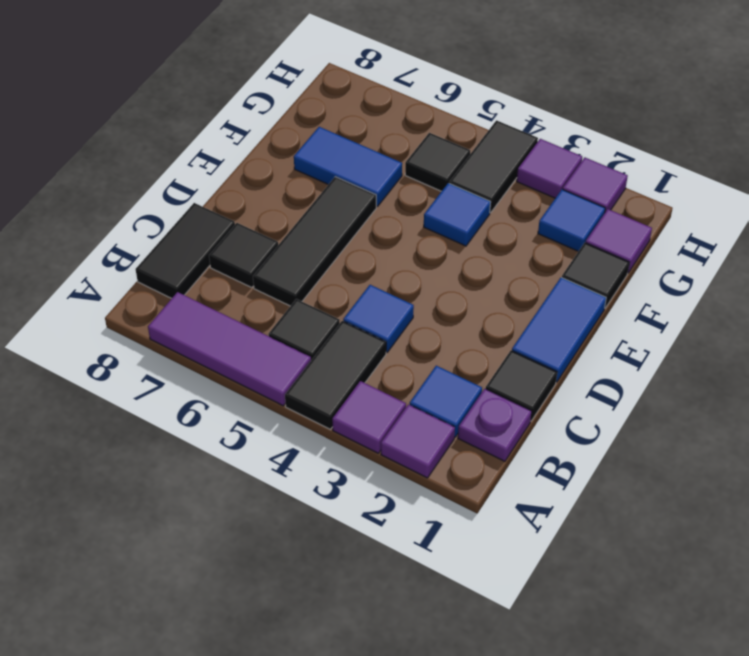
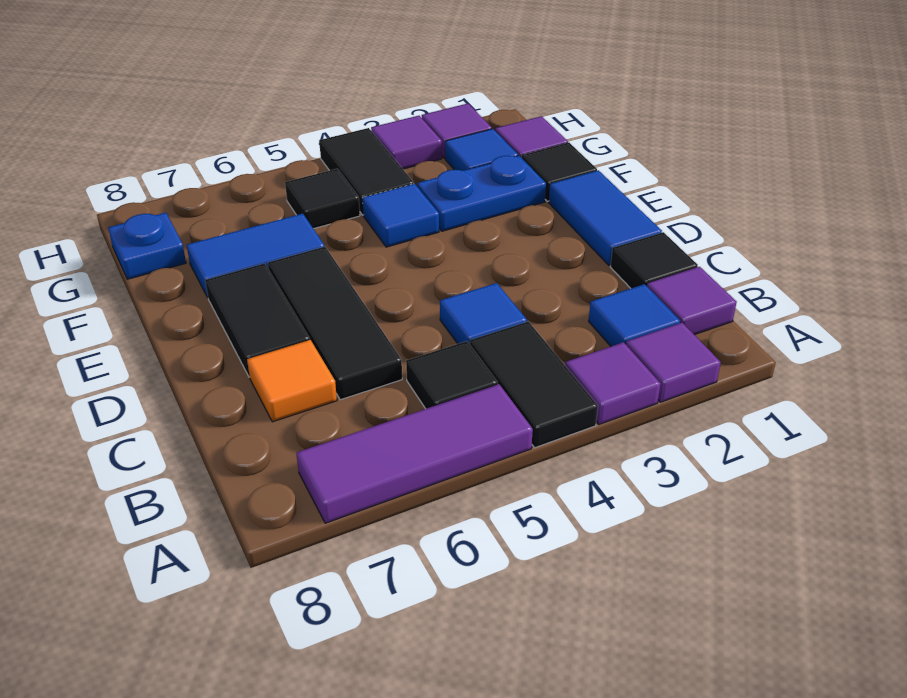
purple plate B1 level 1 -> purple tile B1 level 1
black tile B8:C8 level 1 -> black tile D7:E7 level 1
black tile C7 level 1 -> orange tile C7 level 1
none -> blue plate F2:F3 level 1
none -> blue plate G8 level 1

